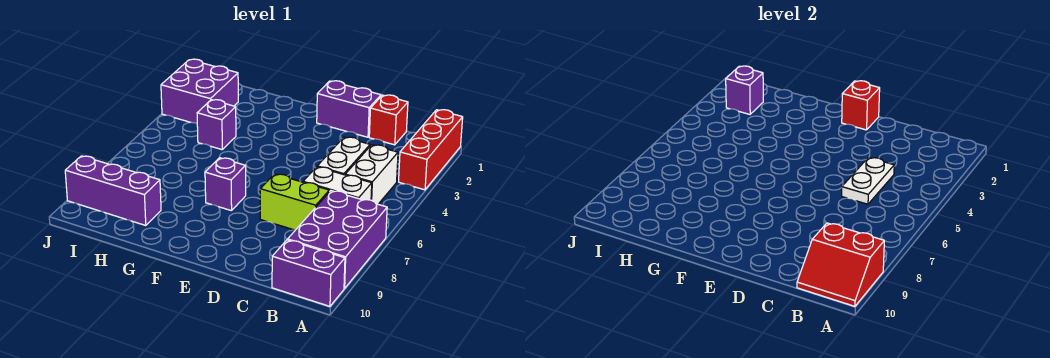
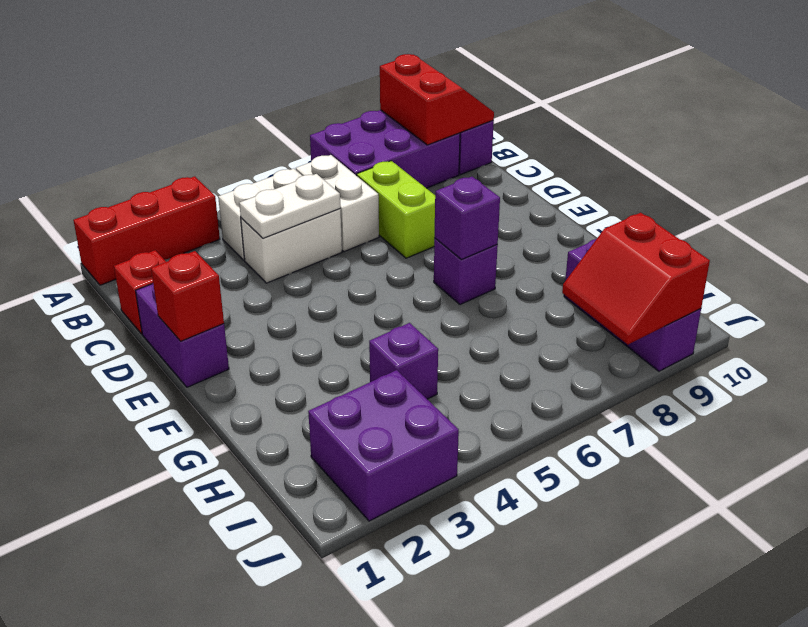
purple brick I2 level 2 -> purple brick F7 level 2
none -> red slope I8:J9 level 2 top 9

